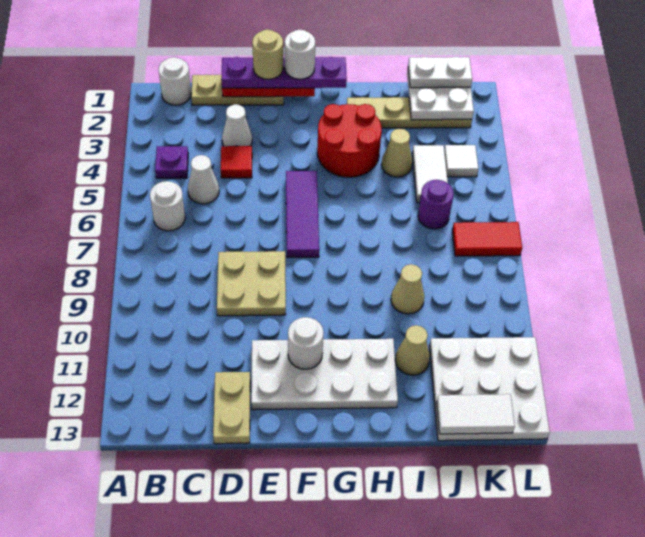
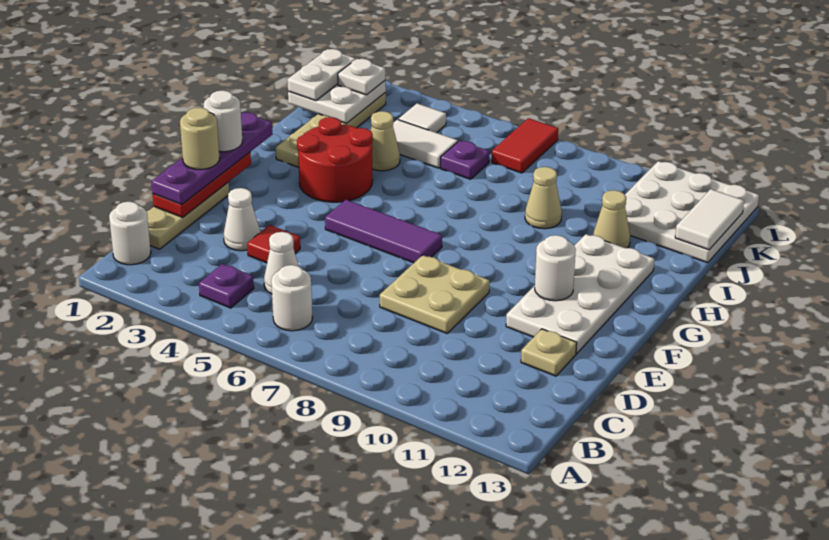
tan plate D12:D13 level 1 -> tan plate D12 level 1
purple round brick J6 level 1 -> purple plate J6 level 1
none -> white plate K2 level 3

